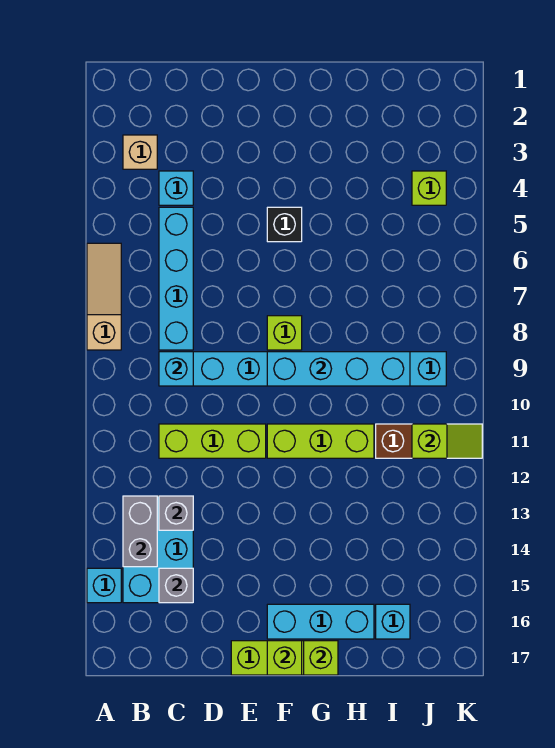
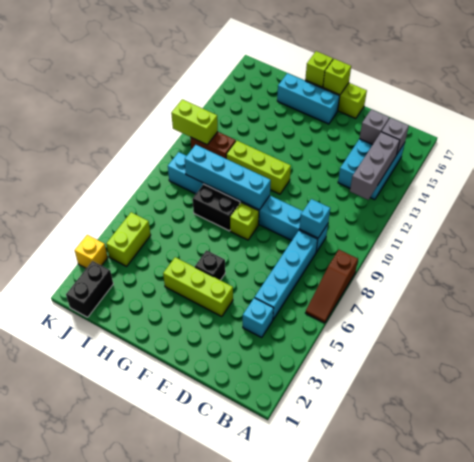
tan slope A6:A8 level 1 top 8 -> brown slope A6:A8 level 1 top 8
cyan brick A15 level 1 -> none
tan brick B3 level 1 -> none
grey brick B13:B14 level 2 -> grey brick B12:B14 level 2
lime brick C11:E11 level 1 -> lime brick E4:G4 level 1
grey brick C13 level 2 -> grey brick B15 level 2
none -> black brick G8:H8 level 1
cyan brick I16 level 1 -> none
none -> black brick J1:J2 level 1
lime brick J4 level 1 -> lime brick J4:J5 level 1
lime slope J11:K11 level 2 top J -> lime brick J11:K11 level 2
none -> yellow brick K3 level 1

